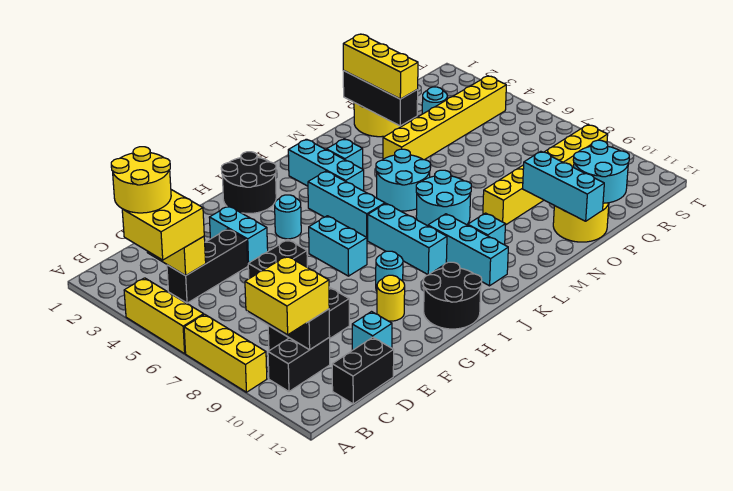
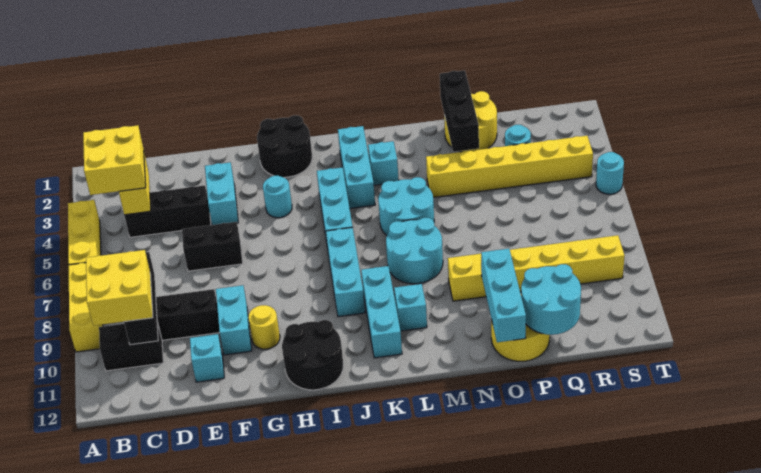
yellow round brick B2:C3 level 4 -> none
black brick C12:D12 level 1 -> none
cyan brick H6:H7 level 1 -> cyan brick F9:F10 level 1
cyan round brick H9 level 1 -> cyan round brick T5 level 1
yellow brick O1:O3 level 3 -> none

